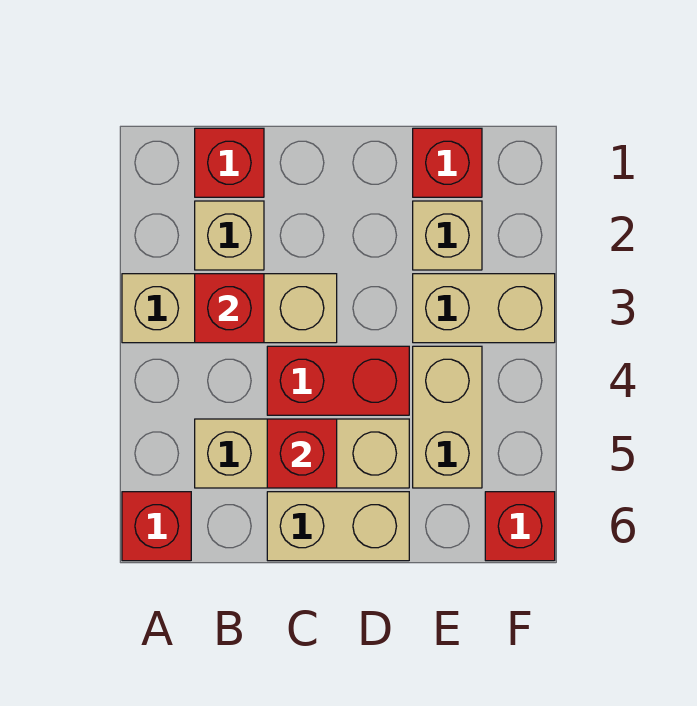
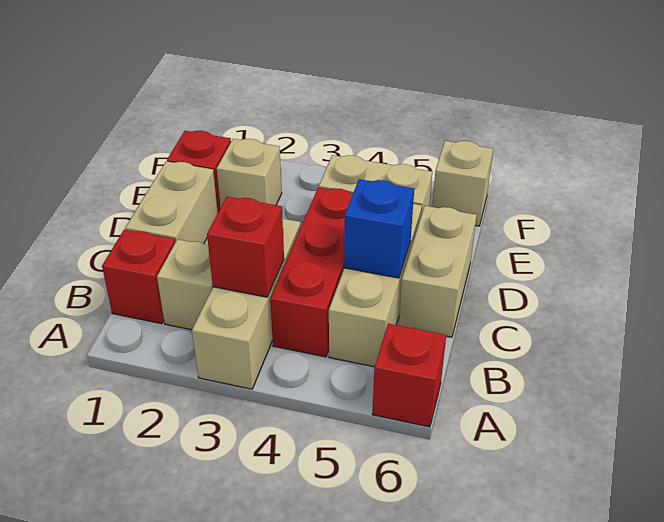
red brick C4:D4 level 1 -> red brick B4:D4 level 1
red brick C5 level 2 -> blue brick C5 level 2
tan brick E3:F3 level 1 -> tan brick C1:D1 level 1
red brick F6 level 1 -> tan brick F6 level 1

